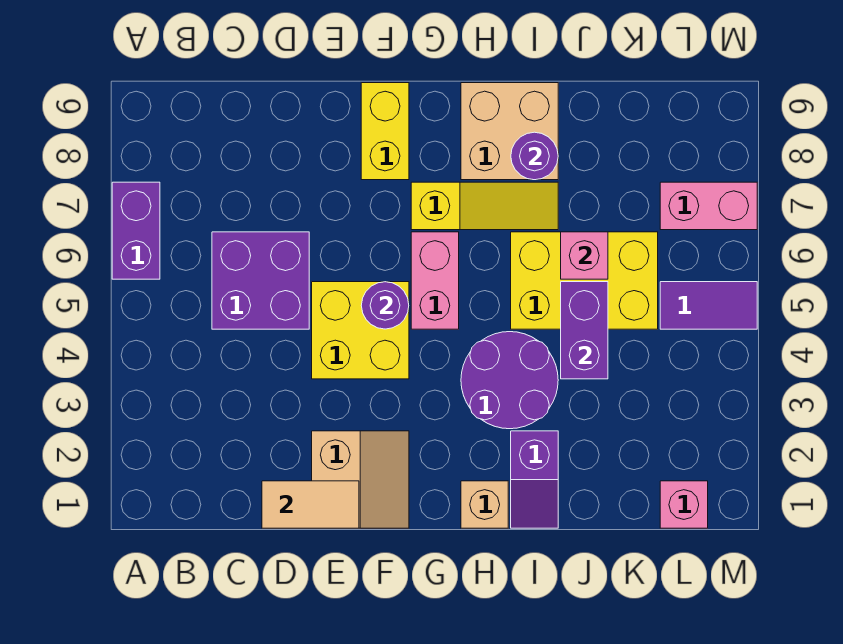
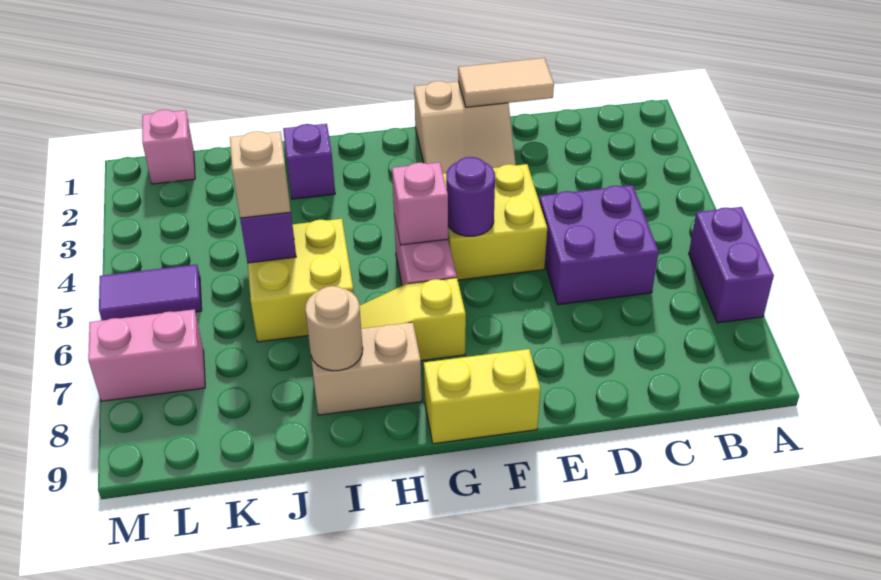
tan slope E1:F2 level 1 top E -> tan slope E1:F2 level 1 top 1
yellow brick F8:F9 level 1 -> yellow brick F9:G9 level 1
tan brick H1 level 1 -> tan brick J5 level 3
purple round brick H3:I4 level 1 -> none
tan brick H8:I9 level 1 -> tan brick H8:I8 level 1
yellow brick I5:K6 level 1 -> yellow brick I5:J6 level 1
purple round brick I8 level 2 -> tan round brick I8 level 2
pink brick J6 level 2 -> pink brick G5 level 2

